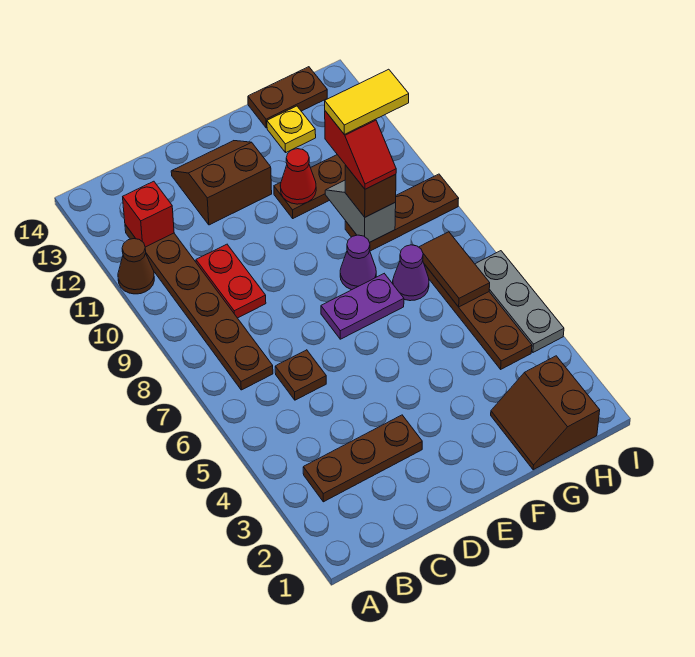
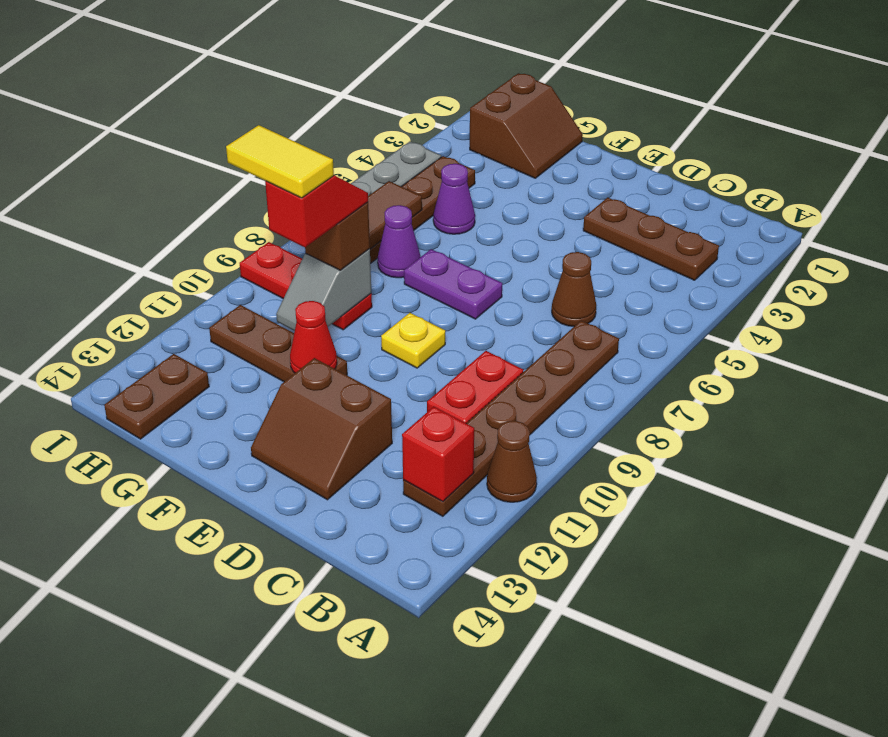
brown plate C6 level 1 -> brown cone C6 level 1
purple cone F8 level 1 -> purple cone G5 level 1
brown plate G9:I9 level 1 -> red plate G9:I9 level 1
yellow plate G13 level 1 -> yellow plate E9 level 1
brown plate G14:H14 level 1 -> brown plate H13:H14 level 1

